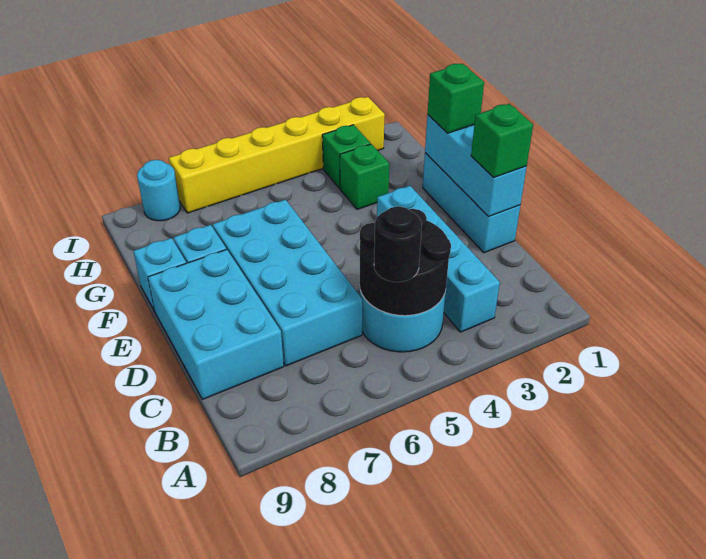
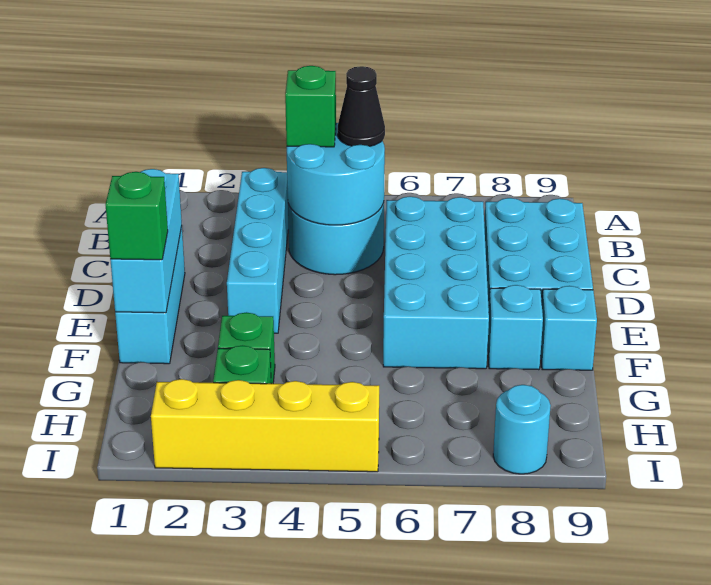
black round brick B4:C5 level 2 -> cyan round brick B4:C5 level 2
black round brick B5 level 3 -> black cone B5 level 3
green brick D1 level 3 -> green brick B4 level 3
yellow brick I2:I7 level 1 -> yellow brick I2:I5 level 1

